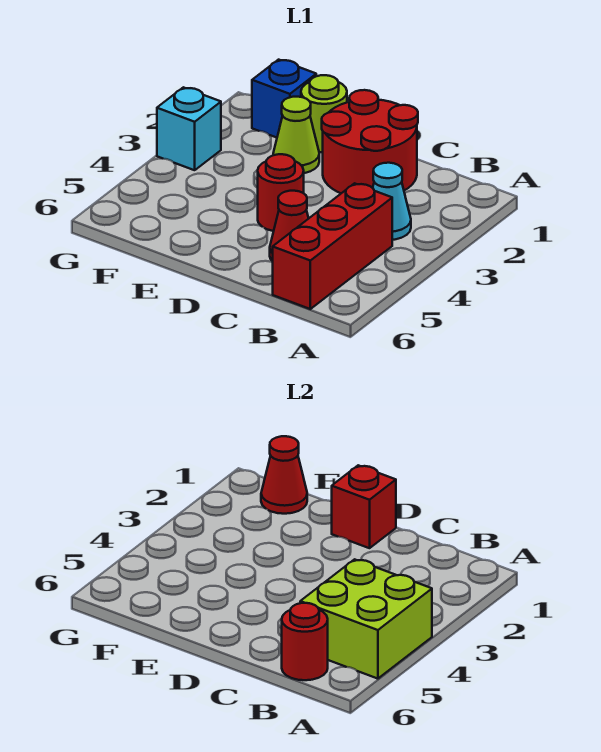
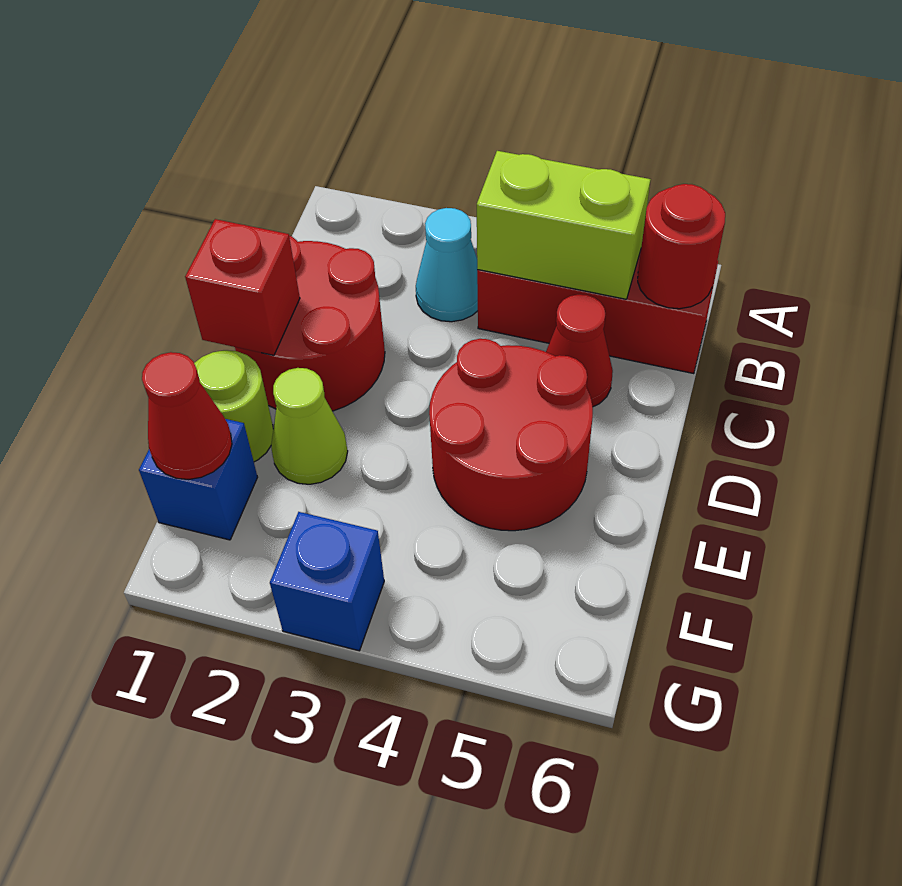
lime brick A4:B5 level 2 -> lime brick B4:B5 level 2
red round brick D4 level 1 -> red round brick D4:E5 level 1
cyan brick G3 level 1 -> blue brick G3 level 1

